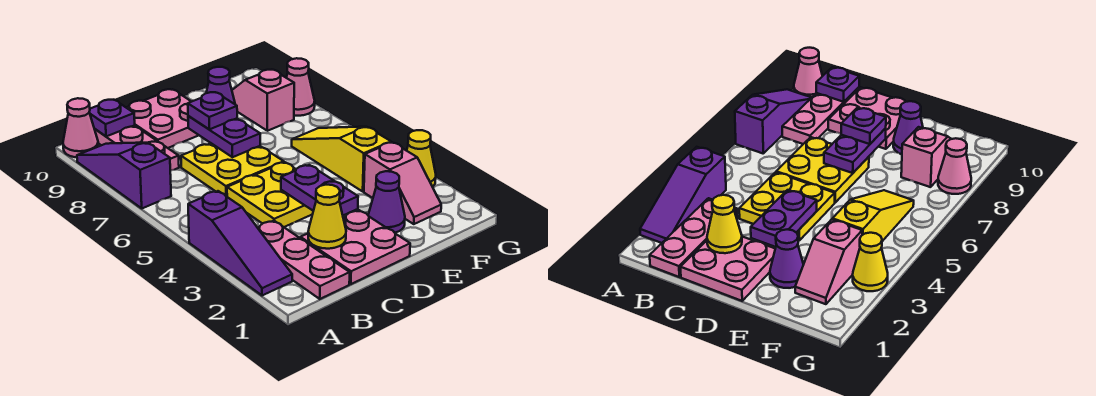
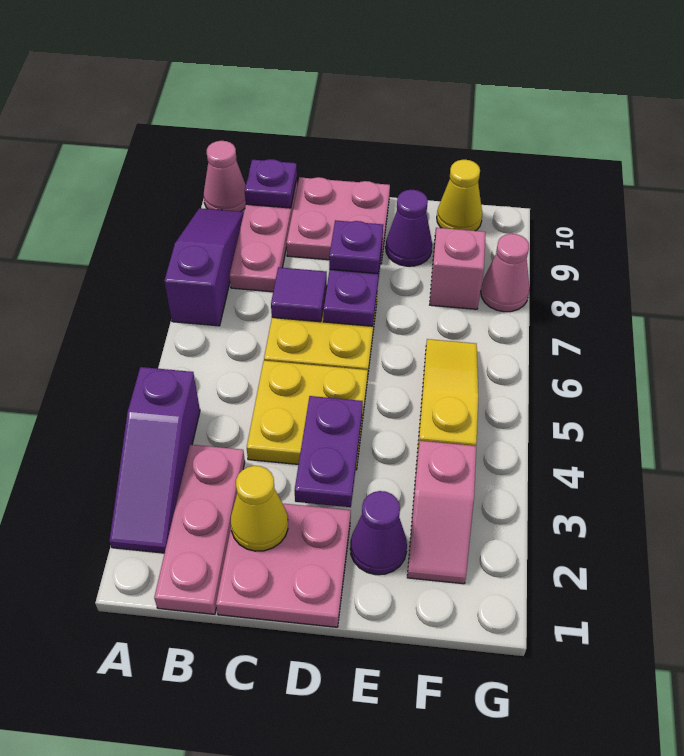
none -> purple tile C7 level 2
yellow cone G3 level 1 -> yellow cone F10 level 1

